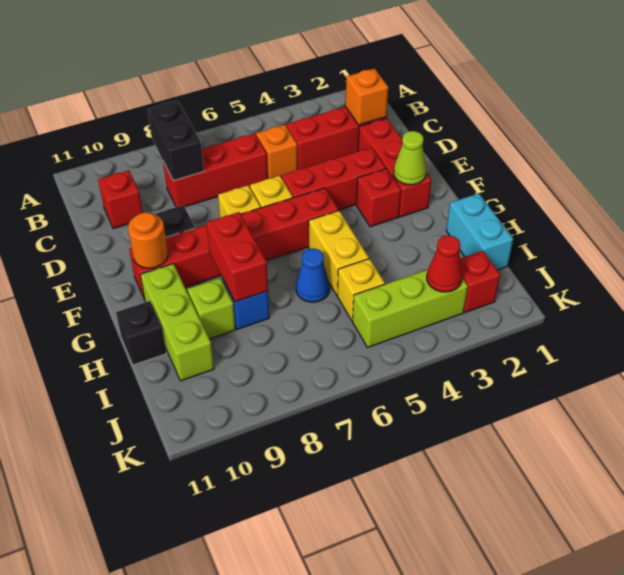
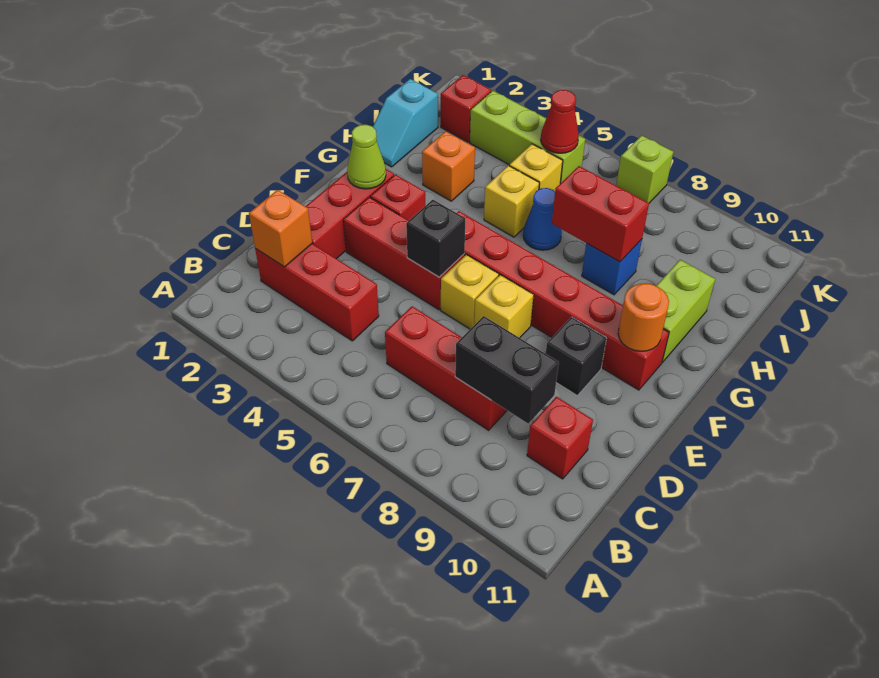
black brick B8:C8 level 2 -> black brick C8:C9 level 2
orange brick C5 level 1 -> orange brick H3 level 1
yellow brick G5:H5 level 1 -> yellow brick H5 level 1
red brick G8:H8 level 2 -> red brick H7:H8 level 2
lime brick G10:I10 level 1 -> lime brick G10:H10 level 1
cyan brick H1:I1 level 1 -> cyan slope H1:I1 level 1 top I
lime brick H9 level 1 -> lime brick K7 level 1
black brick H11 level 1 -> black brick E5 level 2
red cone J3 level 2 -> red cone J5 level 2

